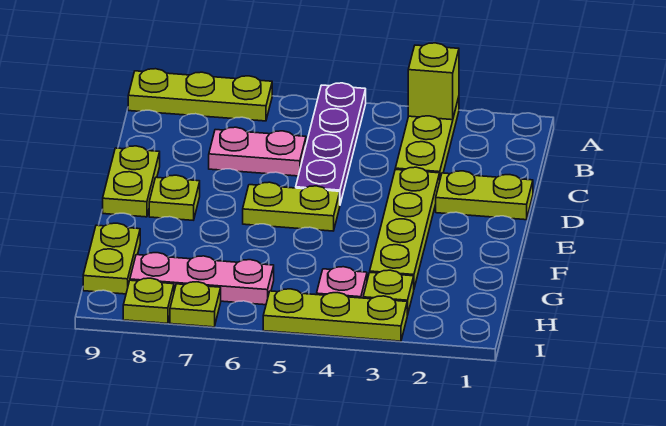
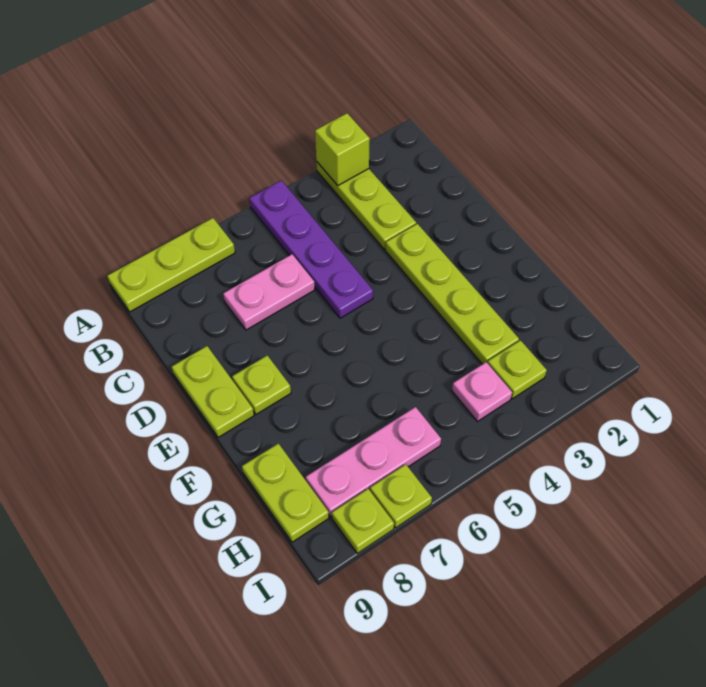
lime plate D1:D2 level 1 -> none
lime plate E5:E6 level 1 -> none
lime plate I3:I5 level 1 -> none

